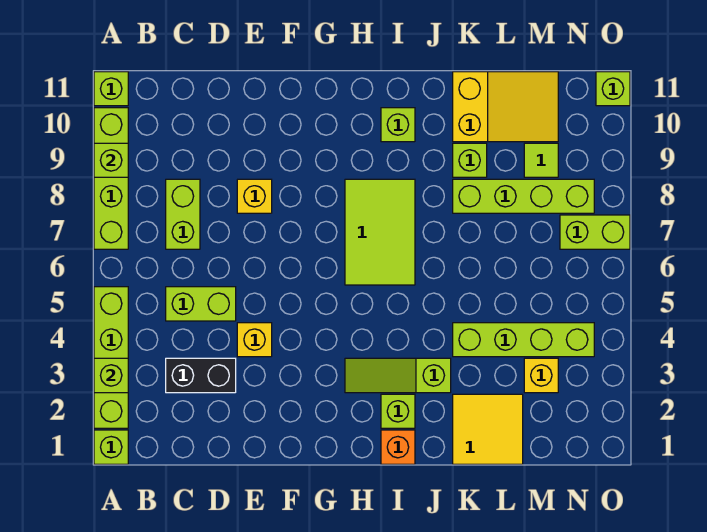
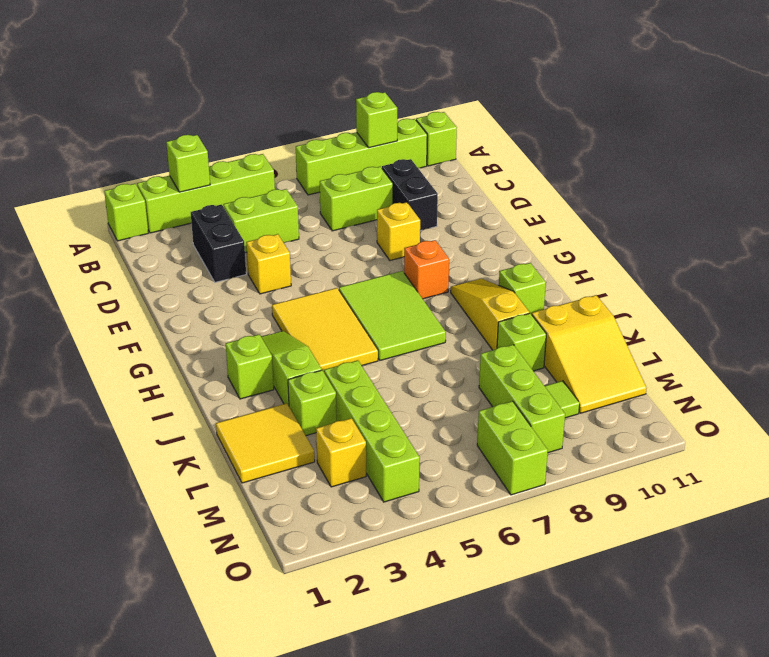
lime brick C5:D5 level 1 -> lime brick C4:C5 level 1
none -> black brick C9:D9 level 1
none -> yellow tile G4:I5 level 1
lime tile H6:I8 level 1 -> lime tile G6:I7 level 1
none -> yellow slope H9:J9 level 1 top J
orange brick I1 level 1 -> orange brick G8 level 1
lime brick K8:N8 level 1 -> lime brick L8:N8 level 1
lime brick O11 level 1 -> lime brick K3 level 1

